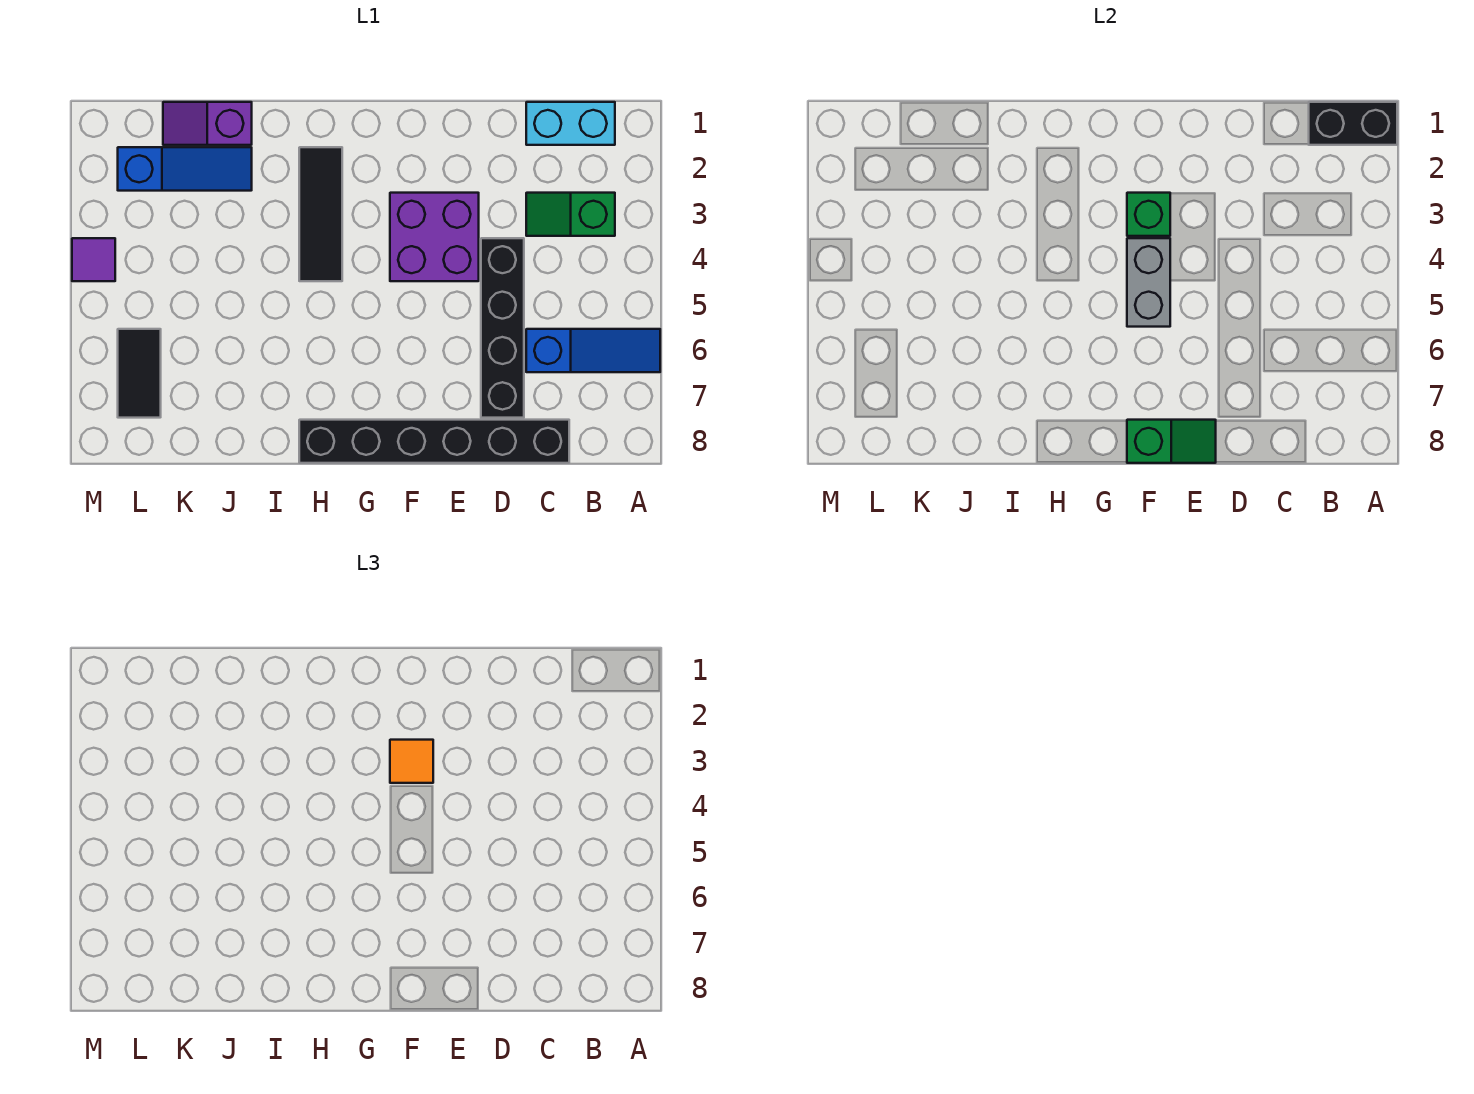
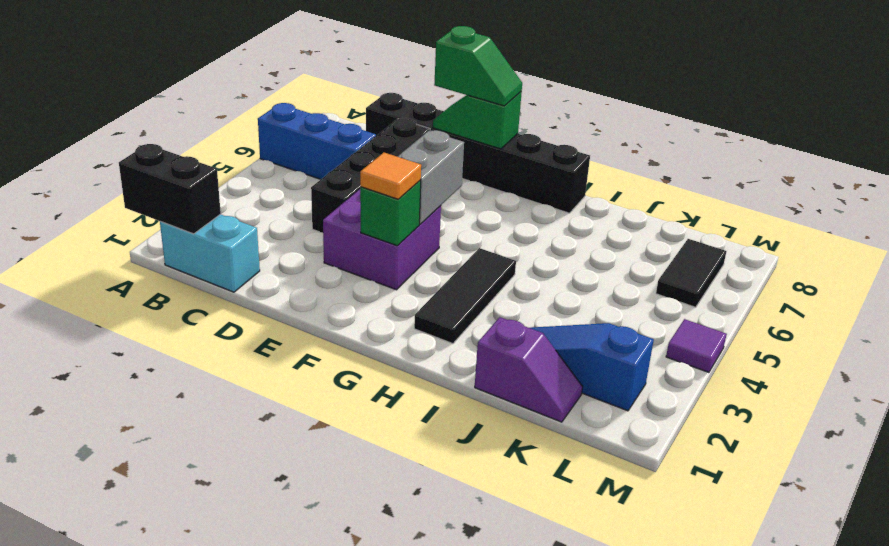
blue slope A6:C6 level 1 top C -> blue brick A6:C6 level 1
green slope B3:C3 level 1 top B -> green slope E8:F8 level 3 top E

